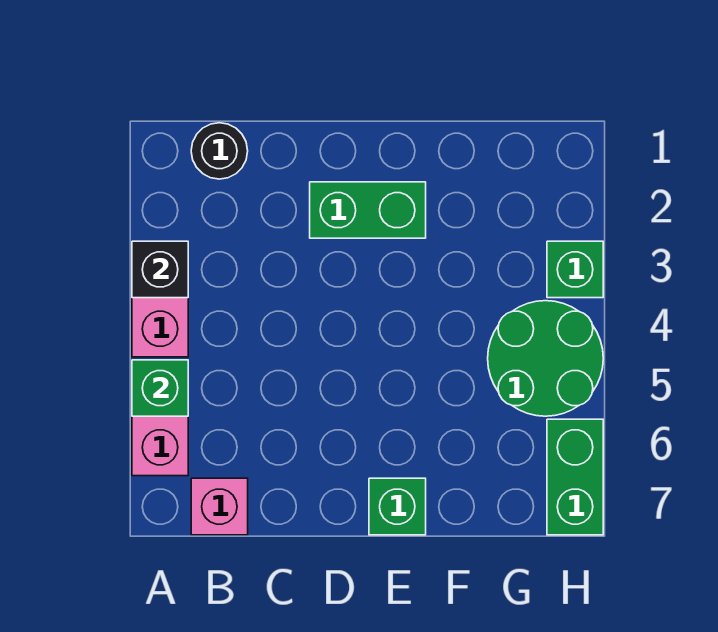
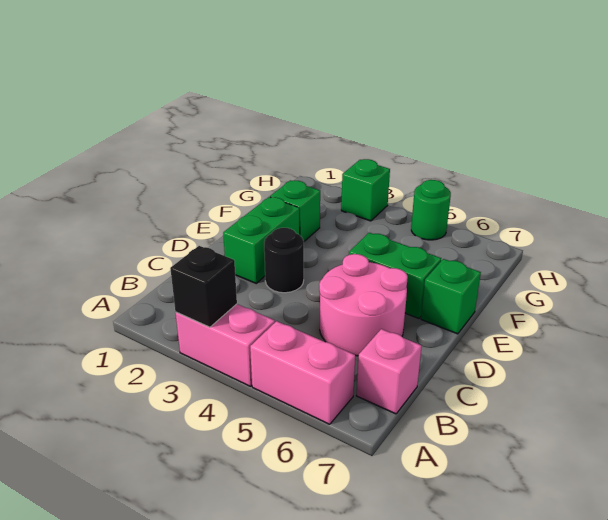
green brick A5 level 2 -> green brick F2 level 1
black round brick B1 level 1 -> black round brick D3 level 1
none -> pink round brick C5:D6 level 1
green round brick G4:H5 level 1 -> green round brick H5 level 1
green brick H6:H7 level 1 -> green brick E5:E6 level 1

